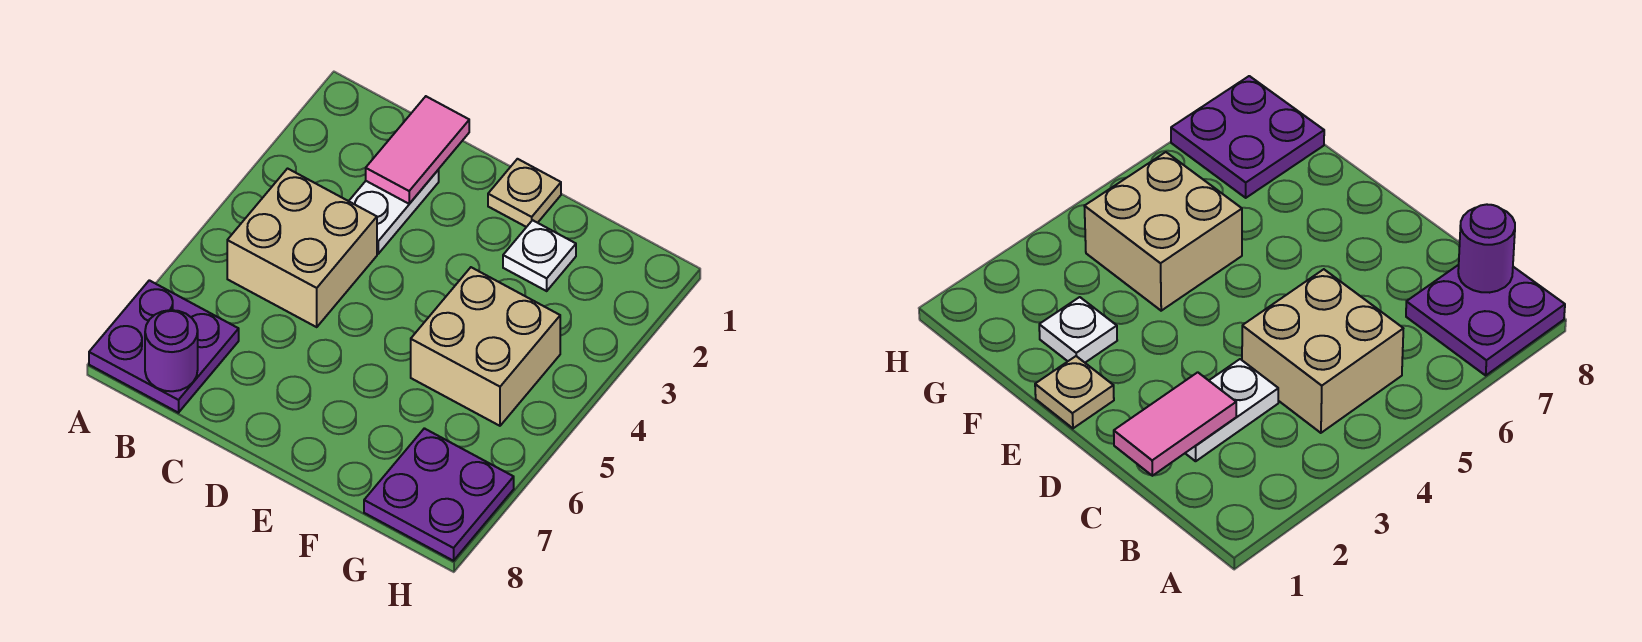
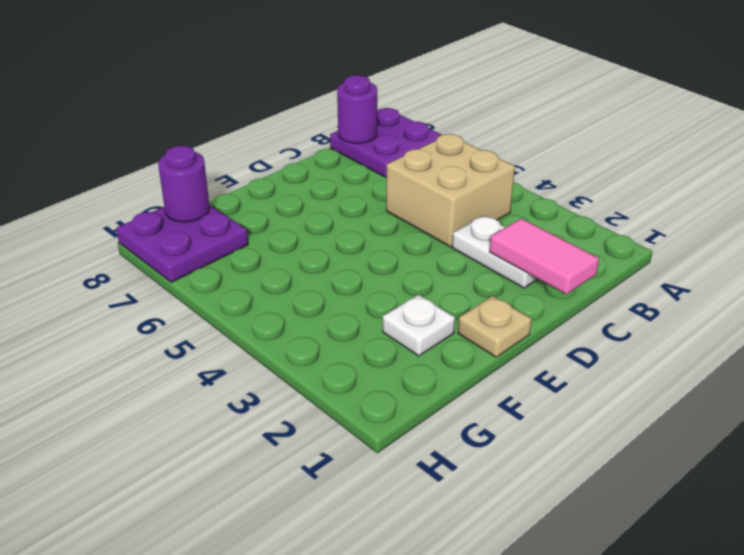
tan brick F4:G5 level 1 -> none
none -> purple round brick G8 level 2

